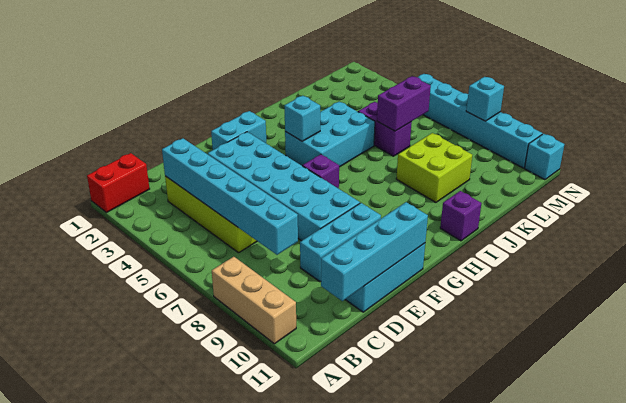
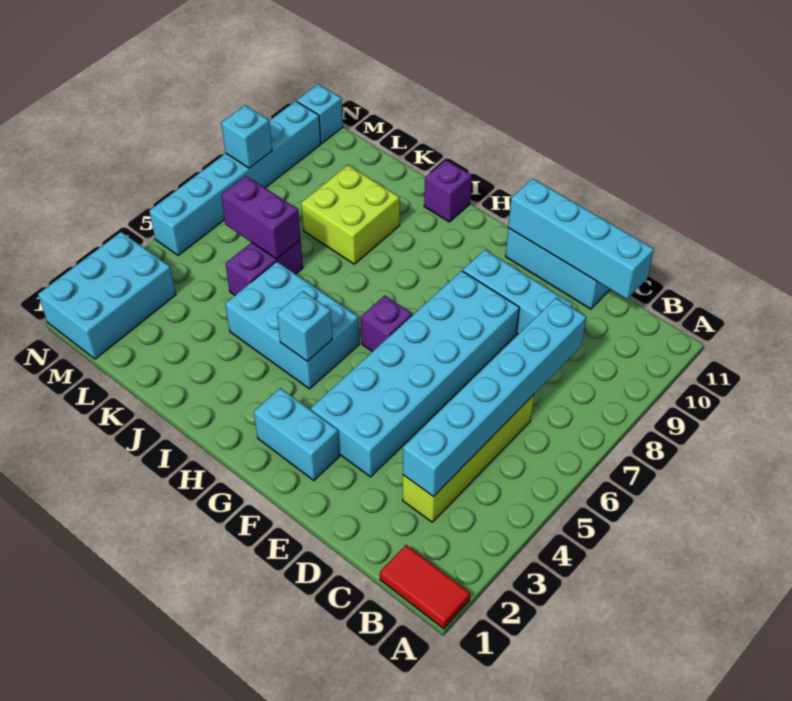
red brick A1:B1 level 1 -> red tile A1:B1 level 1
tan brick A8:A10 level 1 -> none
none -> cyan brick M1:N3 level 1

